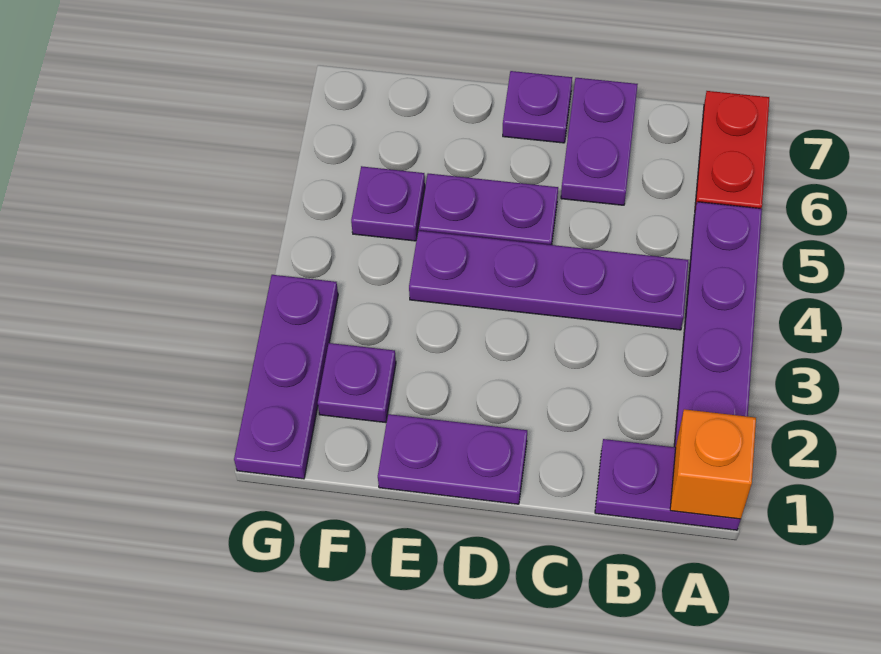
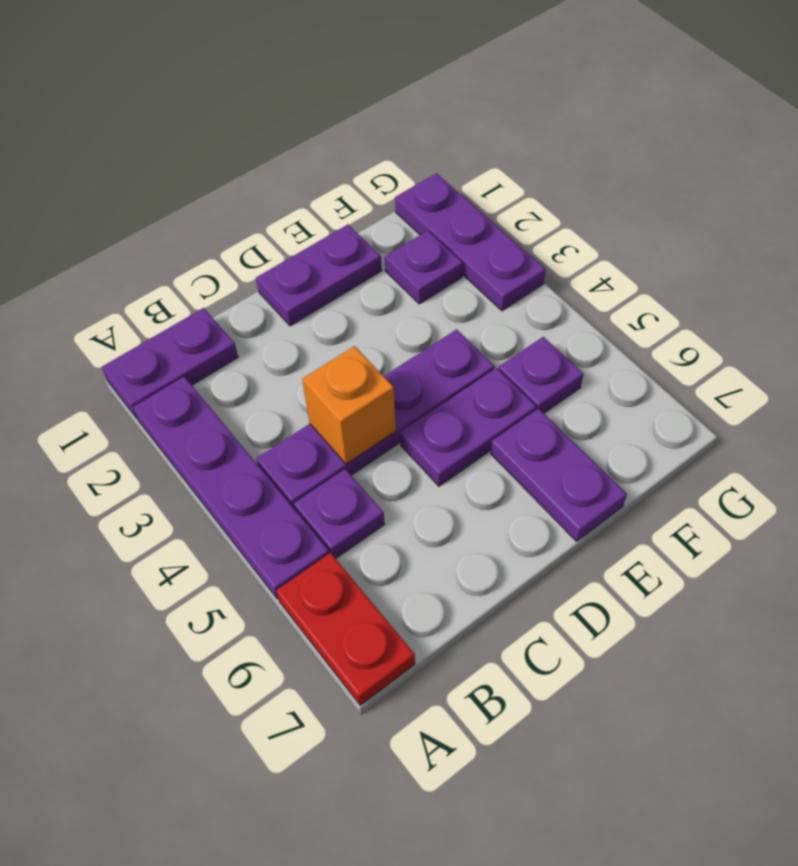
orange brick A1 level 2 -> orange brick C4 level 2
purple plate C6:C7 level 1 -> purple plate E6:E7 level 1
purple plate D7 level 1 -> purple plate B5 level 1

